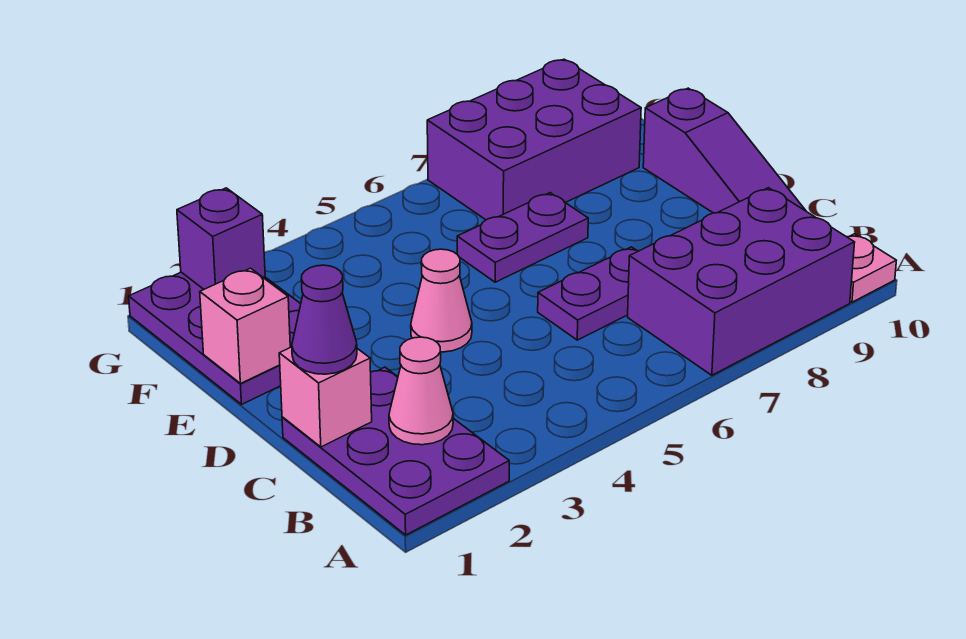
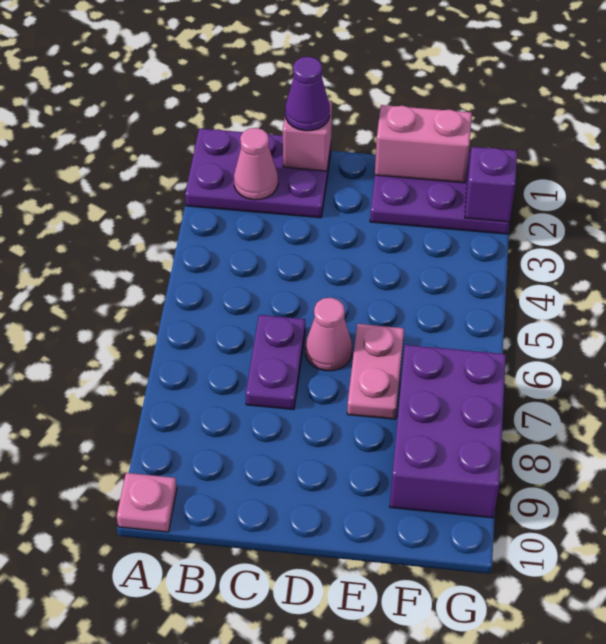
purple brick A7:B9 level 1 -> none
purple slope C10:E10 level 1 top E -> none
pink cone D4 level 1 -> pink cone D6 level 1
pink brick E1 level 2 -> pink brick E1:F1 level 2
purple plate E6:E7 level 1 -> pink plate E6:E7 level 1

